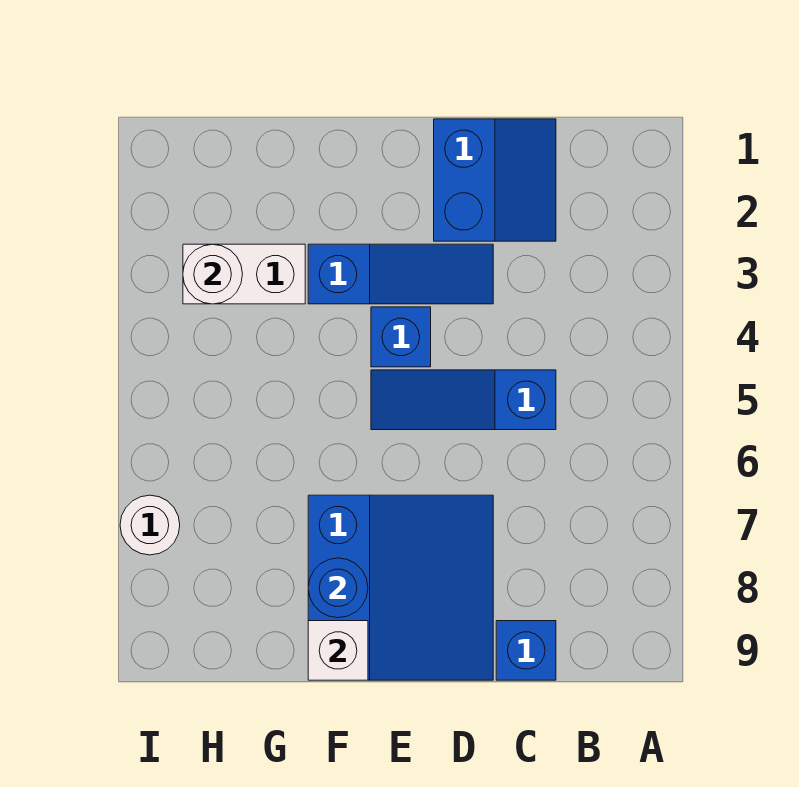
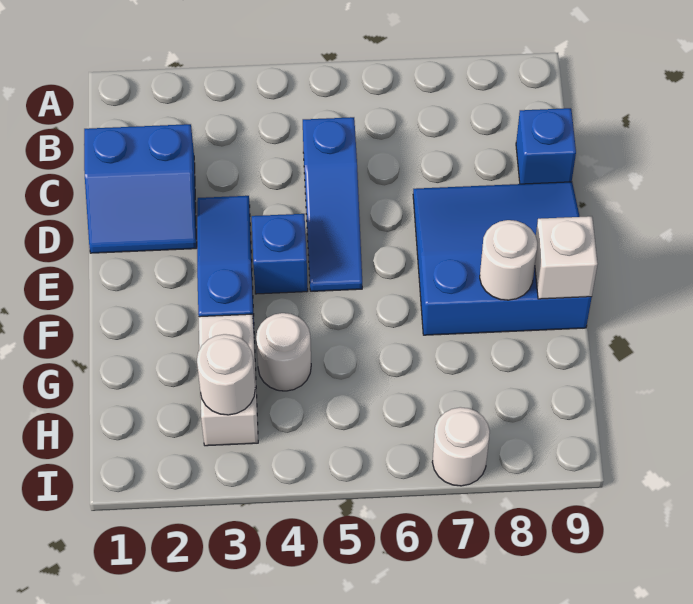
blue slope C1:D2 level 1 top D -> blue slope C1:D2 level 1 top C
blue round brick F8 level 2 -> white round brick F8 level 2
none -> white round brick G4 level 1

